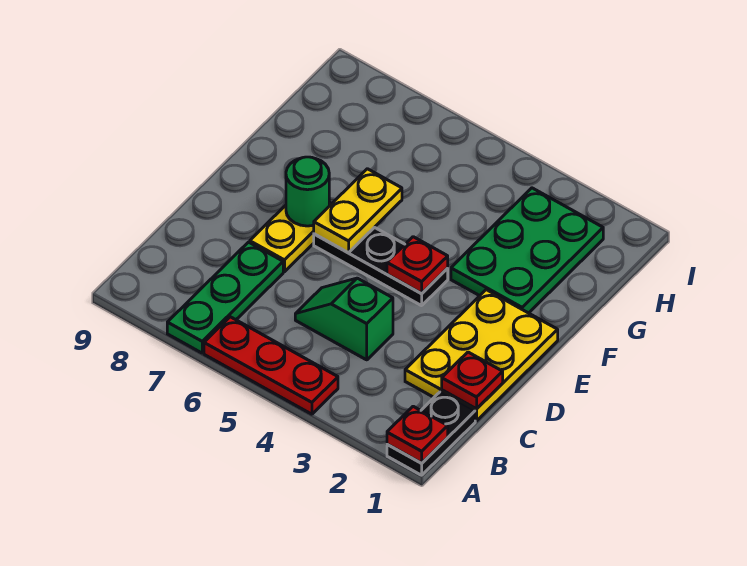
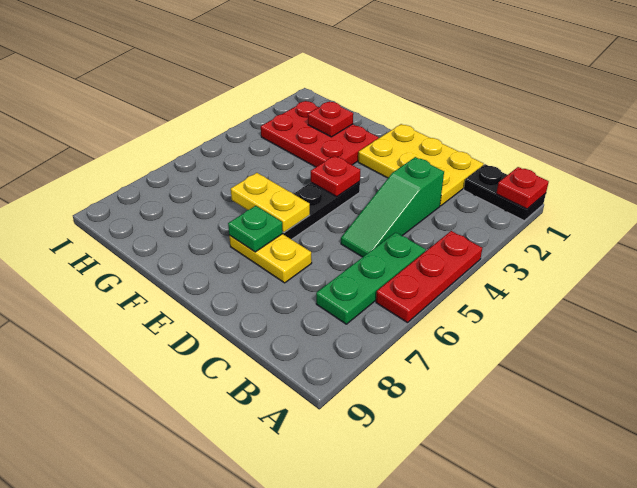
green plate A7:C7 level 1 -> green plate B5:B7 level 1
red plate C1 level 2 -> red plate G2 level 2
green slope C4:C5 level 1 top 4 -> green slope C3:C5 level 1 top 3
green round brick E7 level 2 -> green plate E7 level 2
green plate F2:H3 level 1 -> red plate F2:H3 level 1

